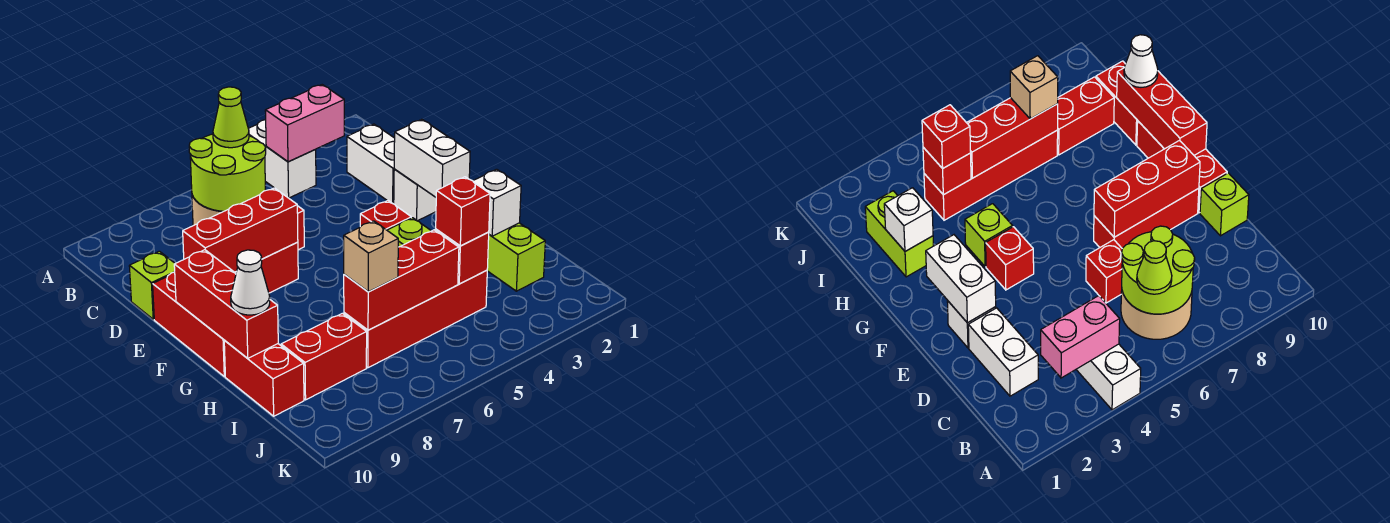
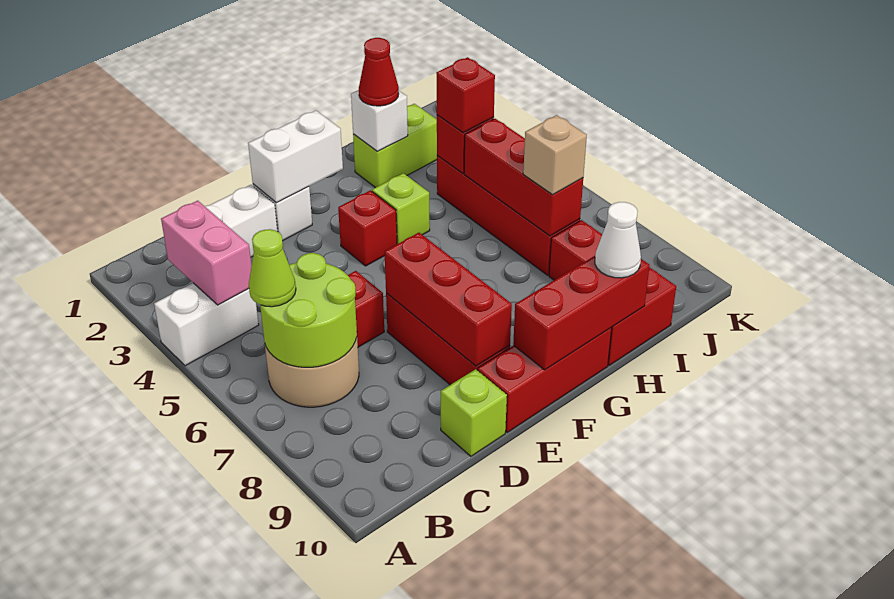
none -> red cone H2 level 3

